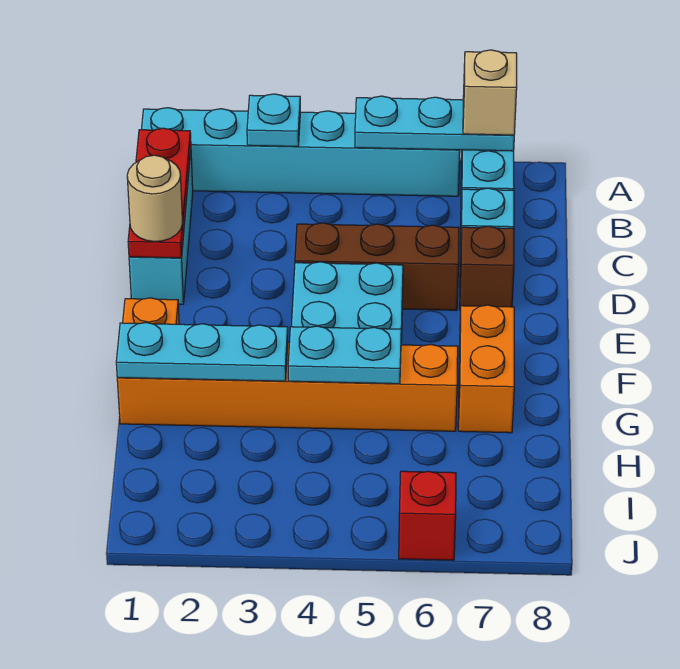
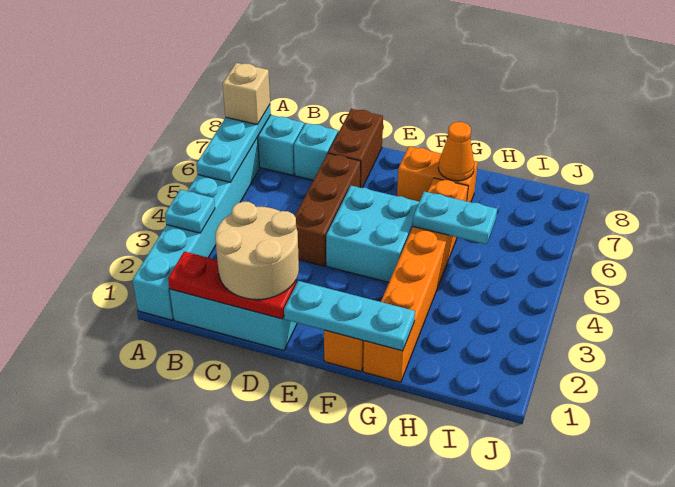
tan round brick D1 level 3 -> tan round brick C1:D2 level 3
brown brick D7 level 1 -> brown brick D7:D8 level 1
cyan plate G1:G3 level 2 -> cyan plate E1:G1 level 2
cyan plate G4:G5 level 2 -> cyan plate G5:H5 level 2
none -> orange cone G7 level 2
red brick J6 level 1 -> none

